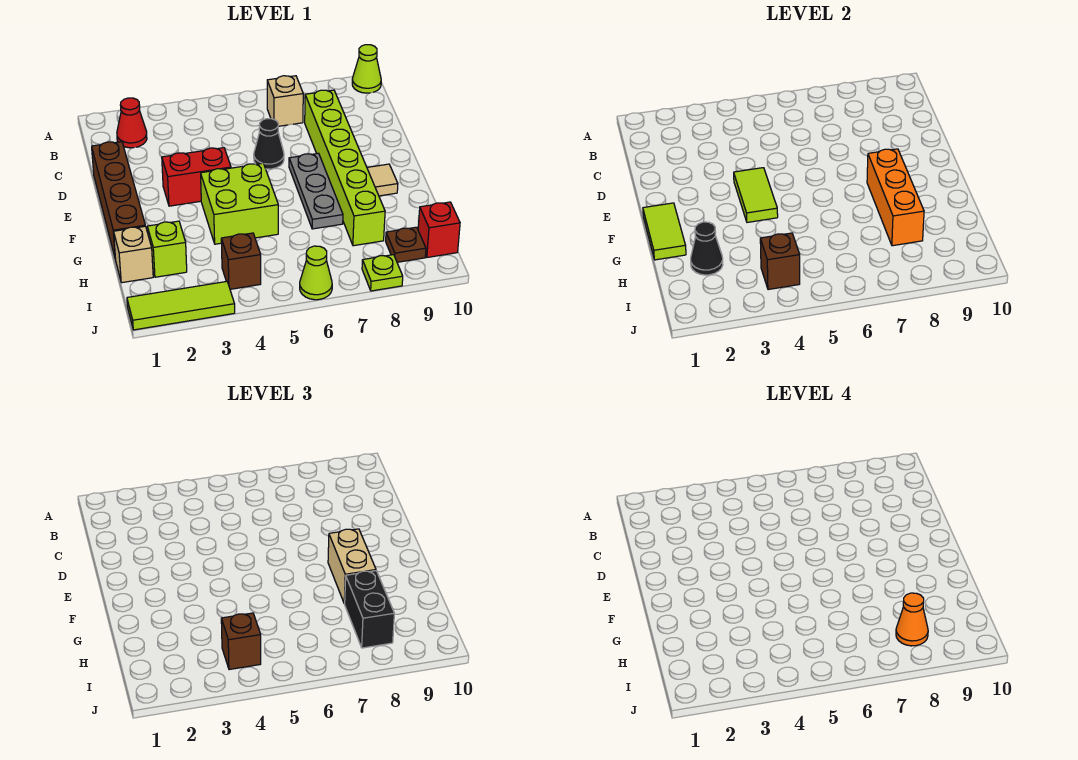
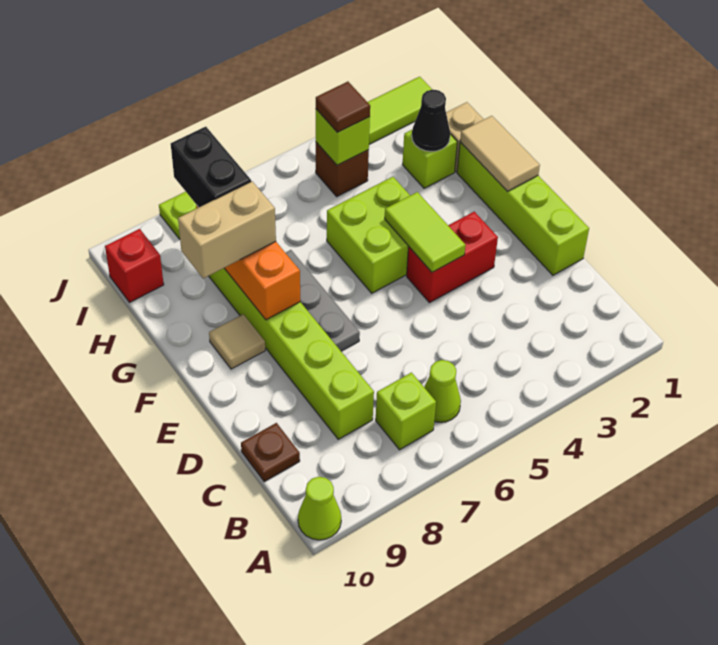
red cone B2 level 1 -> none
tan brick B7 level 1 -> lime brick B7 level 1
brown brick D1:G1 level 1 -> lime brick D1:G1 level 1
black cone D6 level 1 -> none
lime tile F1:G1 level 2 -> tan tile F1:G1 level 2
tan brick F8:G8 level 3 -> tan brick G8:G9 level 3
brown brick I4 level 2 -> lime brick I4 level 2
brown brick I4 level 3 -> brown tile I4 level 3
orange cone I8 level 4 -> none
brown plate I9 level 1 -> brown plate C10 level 1
lime cone J6 level 1 -> lime cone B6 level 1

